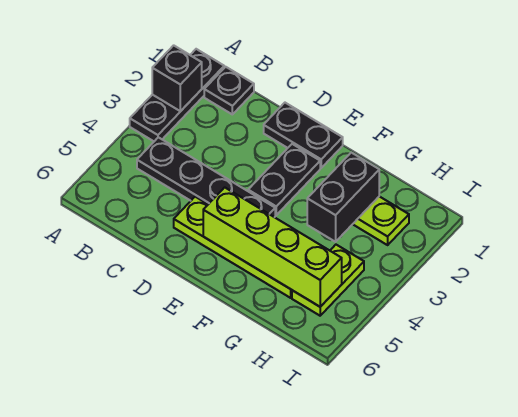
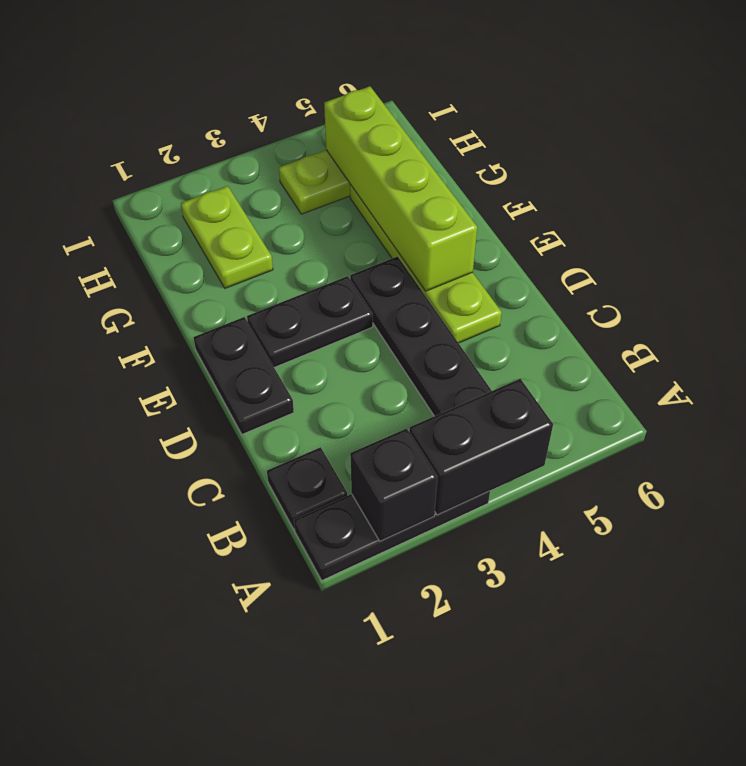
black brick G2:G3 level 2 -> black brick A3:A4 level 2

